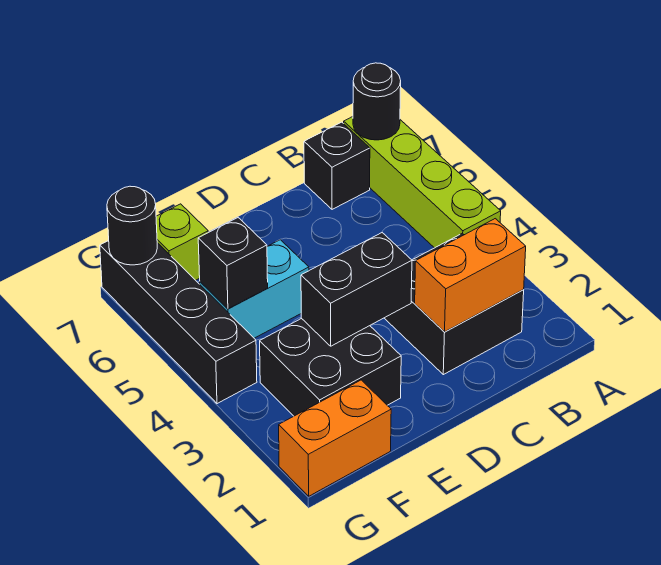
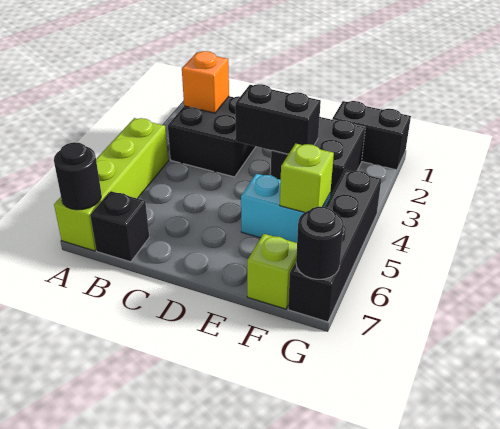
orange brick B2:C2 level 2 -> orange brick B2 level 2
orange brick F1:G1 level 1 -> black brick F1:G1 level 1
black brick F5 level 2 -> lime brick F5 level 2

